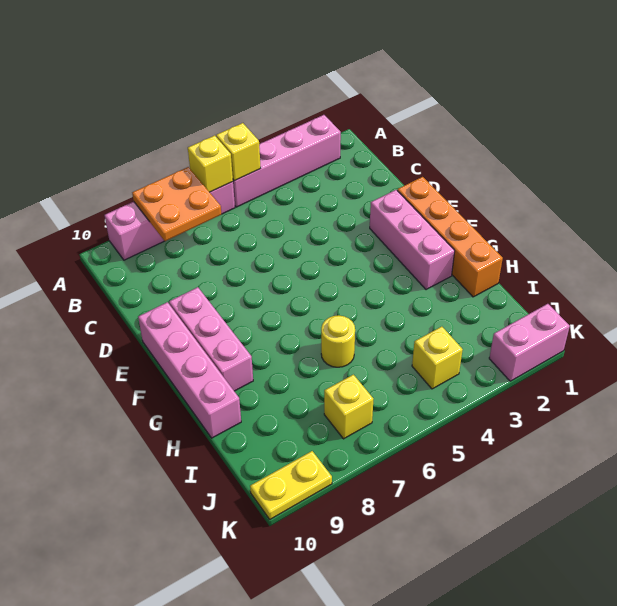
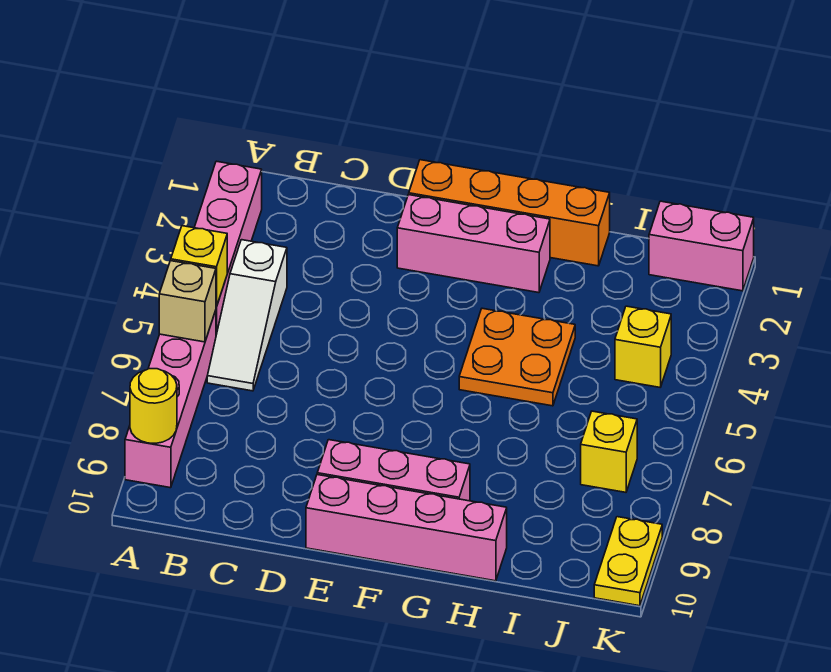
yellow brick A6 level 2 -> tan brick A6 level 2
orange plate A7:B8 level 2 -> orange plate G4:H5 level 1
none -> white slope B4:B6 level 1 top 4
yellow round brick H6 level 1 -> yellow round brick A9 level 2
pink brick K1:K2 level 1 -> pink brick J1:K1 level 1

